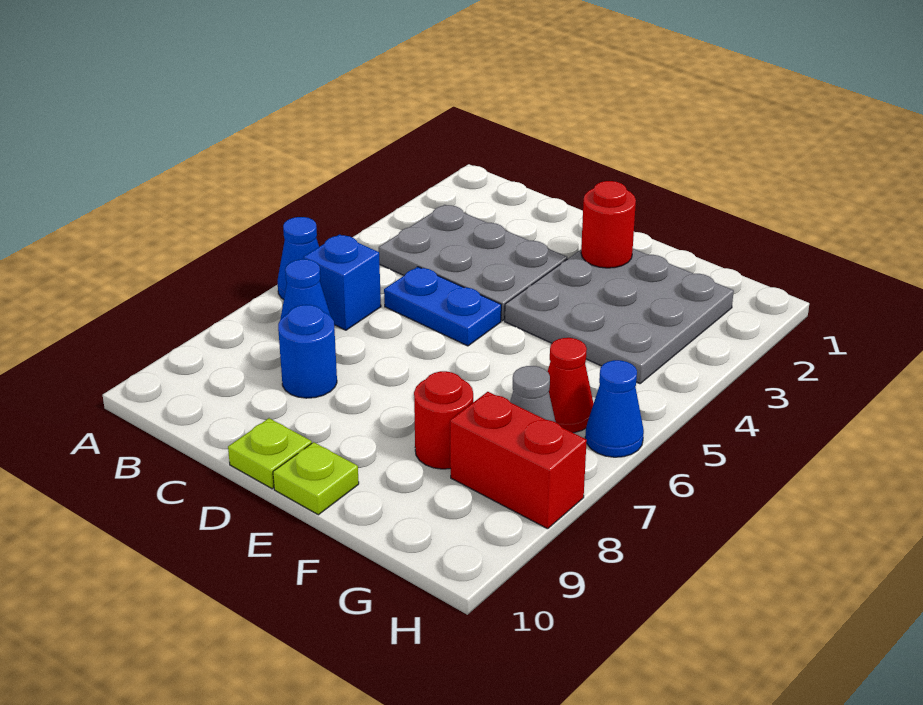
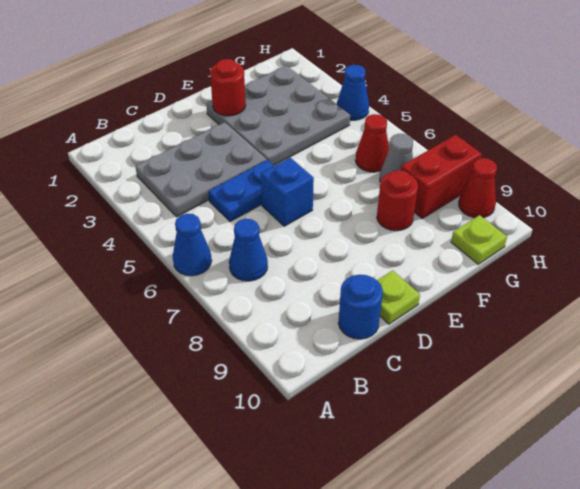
blue brick B6 level 1 -> blue brick D6 level 1
blue round brick C8 level 1 -> blue round brick C10 level 1
lime plate E10 level 1 -> lime plate G10 level 1
blue cone H6 level 1 -> blue cone H4 level 1
none -> red cone H9 level 1

